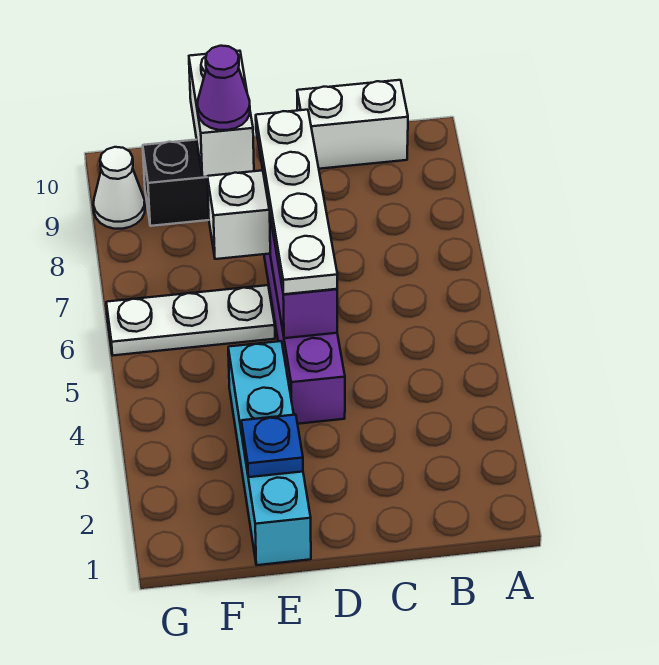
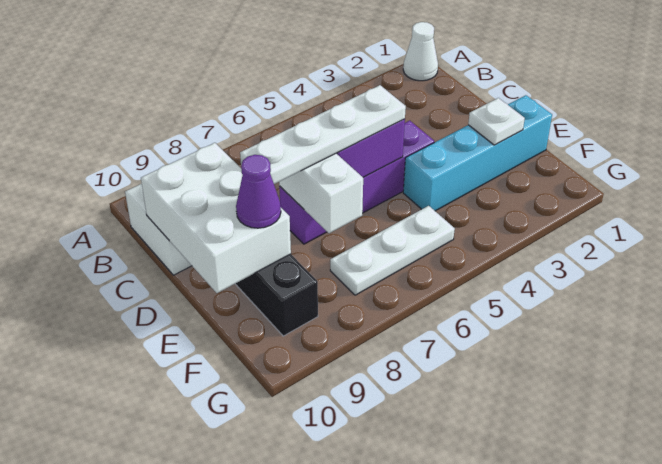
blue plate E2 level 2 -> white plate E2 level 2
white plate E6:G6 level 1 -> white plate F5:F7 level 1
white brick E9:E10 level 2 -> white brick C9:E10 level 2
white cone G9 level 1 -> white cone A1 level 1

